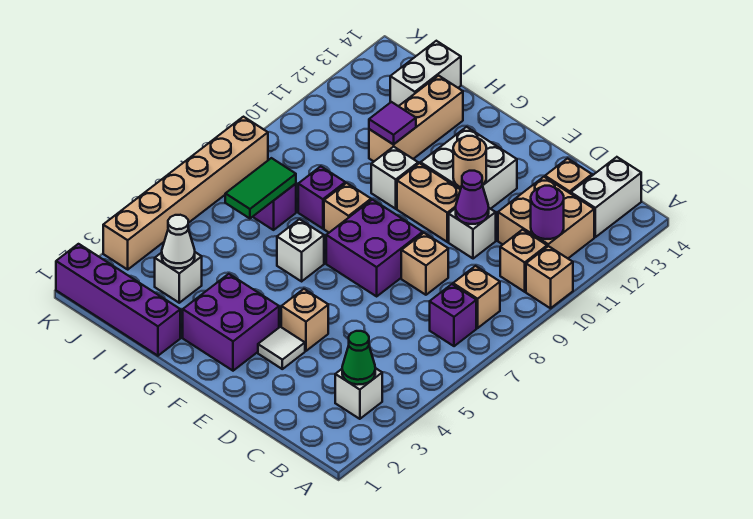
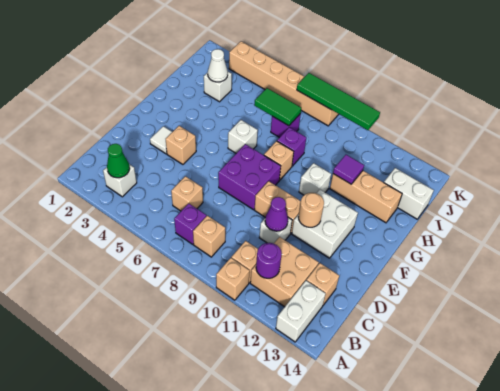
white brick B13:B14 level 1 -> white brick A13:B13 level 1
tan brick D8 level 1 -> tan brick C6 level 1
tan brick E10:F10 level 1 -> tan brick E9:E10 level 1
purple brick F2:G3 level 1 -> none
purple brick H1:K1 level 1 -> none
none -> green tile K7:K10 level 2

